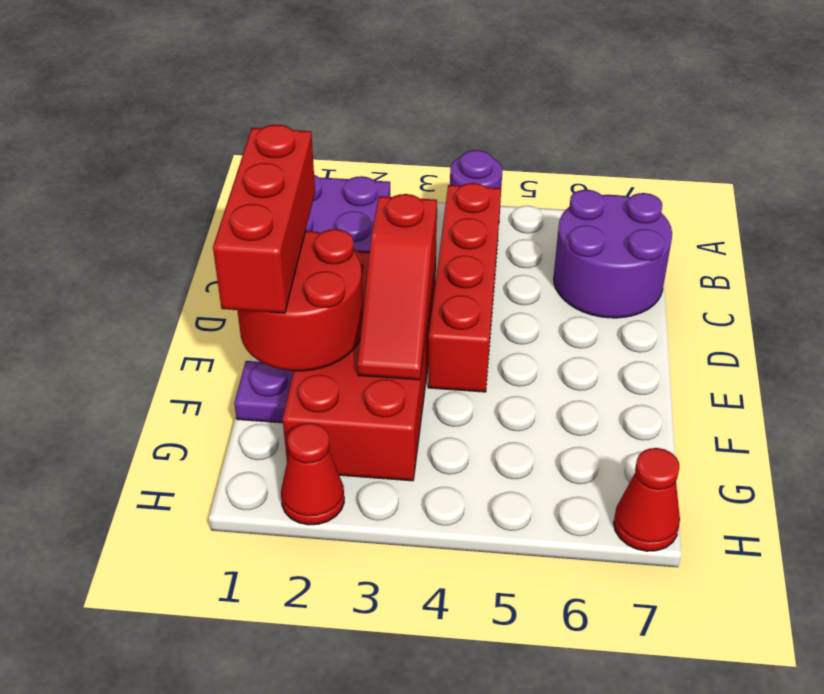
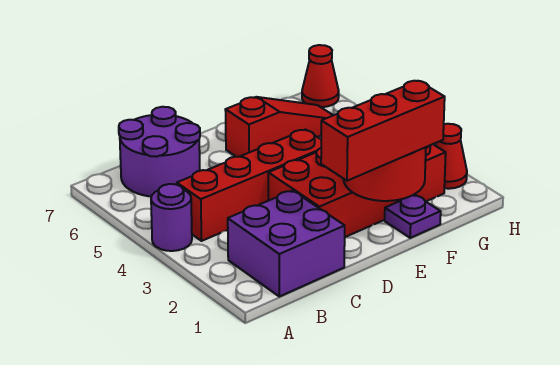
red slope D3:F3 level 2 top D -> red slope E6:G6 level 1 top E

